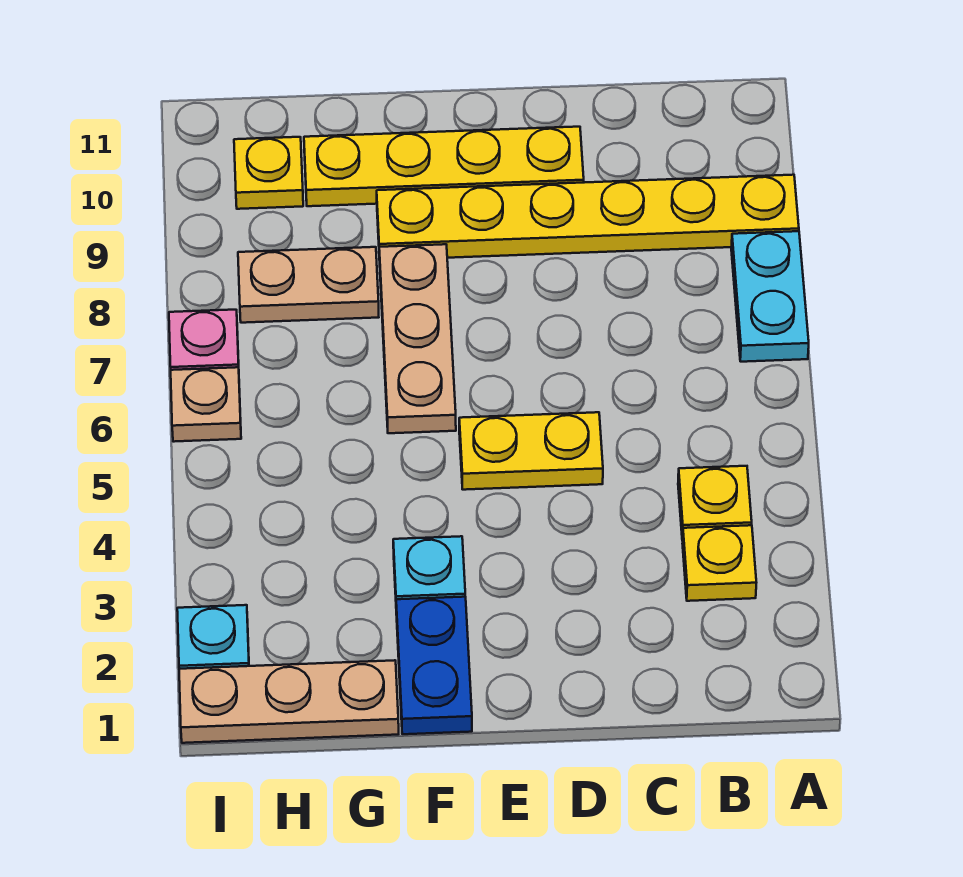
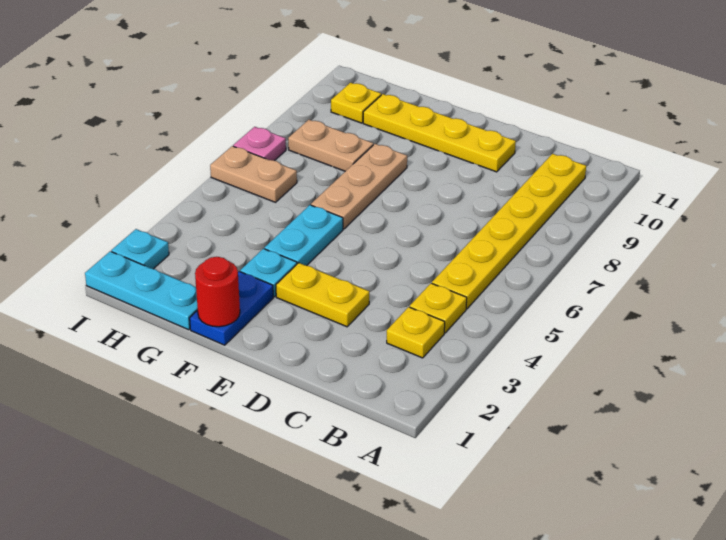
cyan plate A7:A8 level 1 -> cyan plate F4:F5 level 1
yellow plate A9:F9 level 1 -> yellow plate B5:B10 level 1
yellow plate D5:E5 level 1 -> yellow plate D3:E3 level 1
none -> red round brick F1 level 2
tan plate G1:I1 level 1 -> cyan plate G1:I1 level 1
tan plate I6 level 1 -> tan plate H6:I6 level 1

